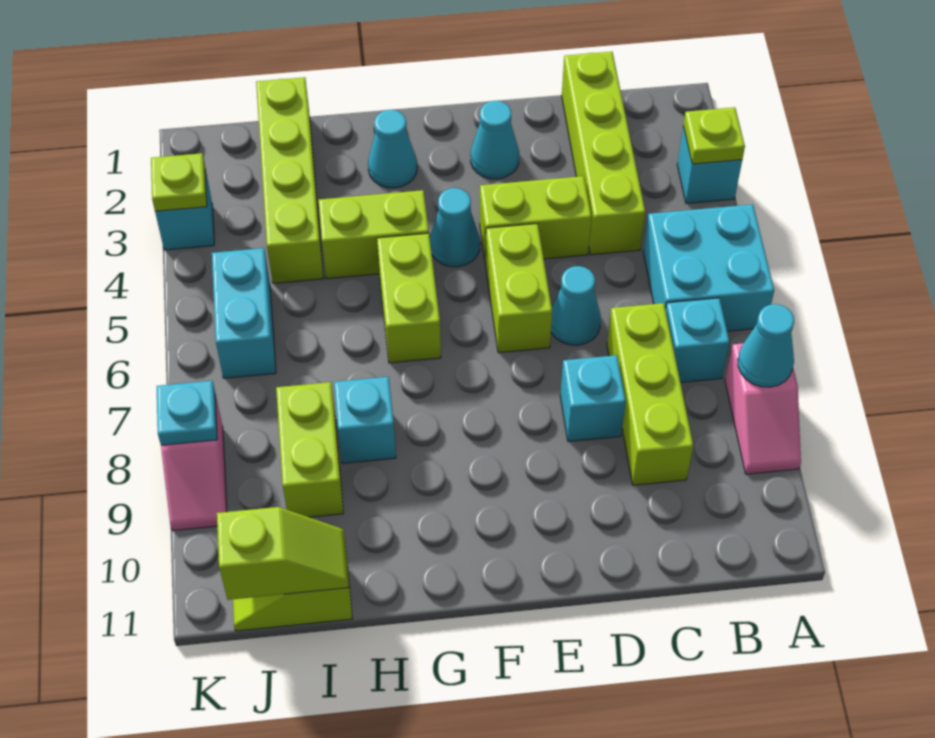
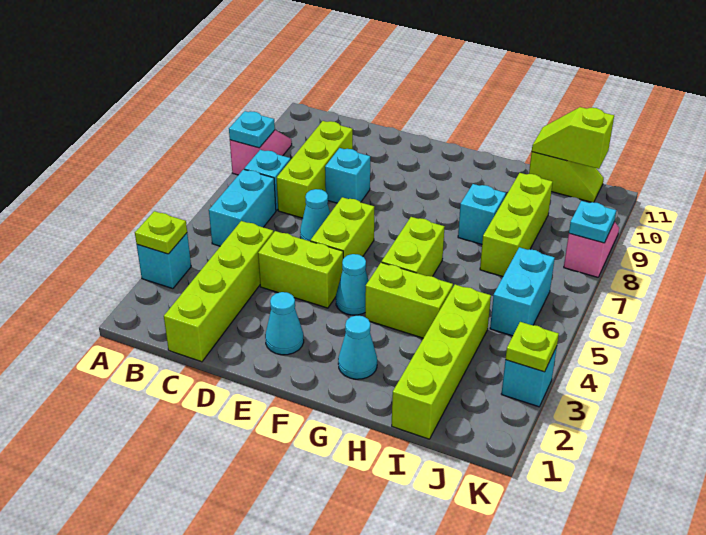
cyan brick A5:B6 level 1 -> cyan brick B5:B6 level 1
cyan cone A8 level 2 -> cyan plate A8 level 2
lime brick I8:I9 level 1 -> lime brick I7:I9 level 1

